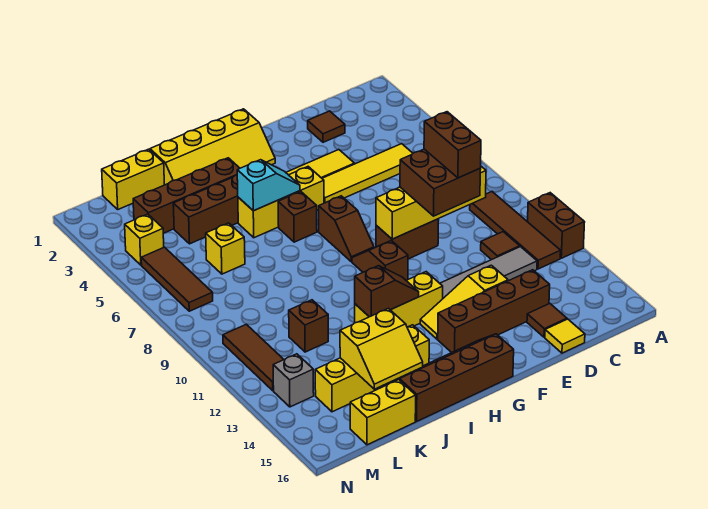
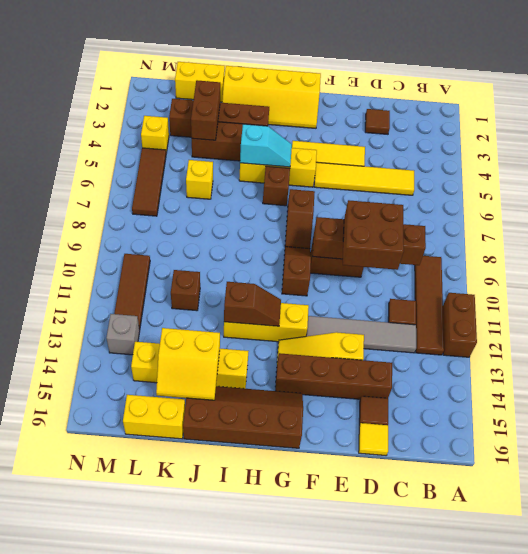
yellow brick C9:F9 level 2 -> brown brick C9:F9 level 2
brown brick D9:D10 level 4 -> brown brick K3:K4 level 2

